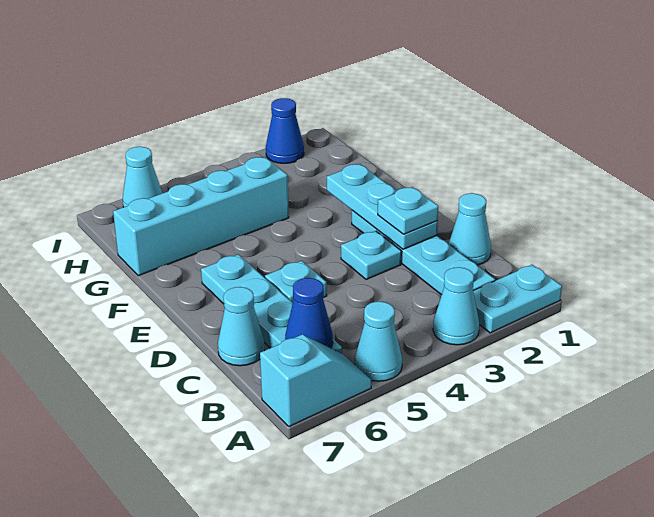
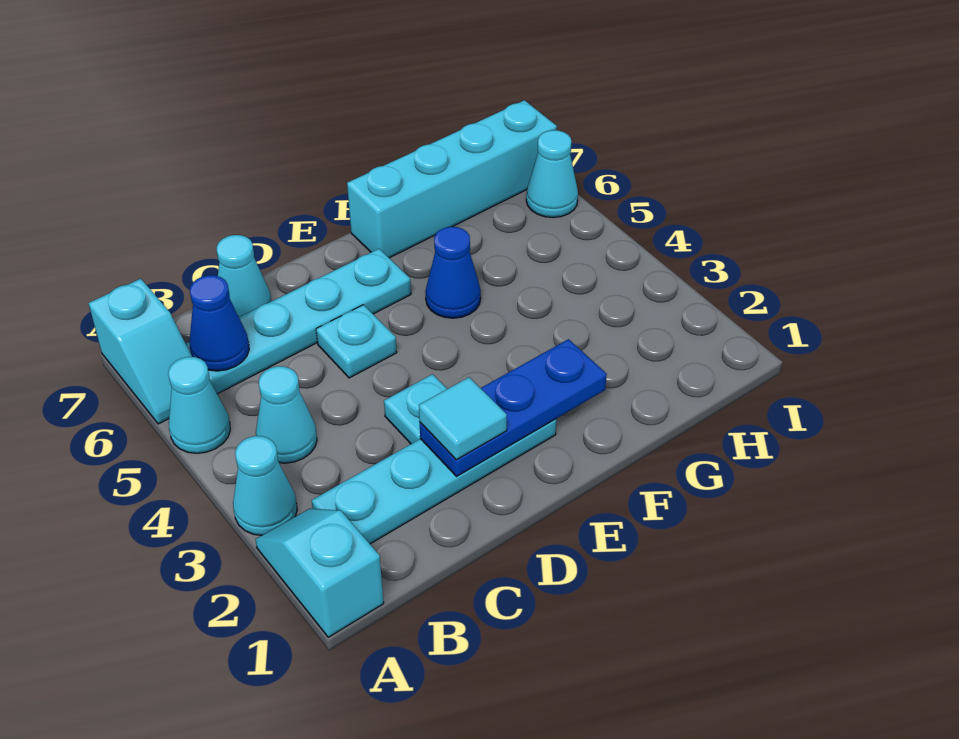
cyan plate A1:A2 level 1 -> cyan slope A1:A2 level 1 top 1
cyan cone C1 level 1 -> cyan cone B4 level 1
cyan plate D2:F2 level 2 -> blue plate D2:F2 level 2
cyan plate D2 level 3 -> cyan tile D2 level 3
cyan brick G4:G7 level 1 -> cyan brick F7:I7 level 1
blue cone I2 level 1 -> blue cone F5 level 1

